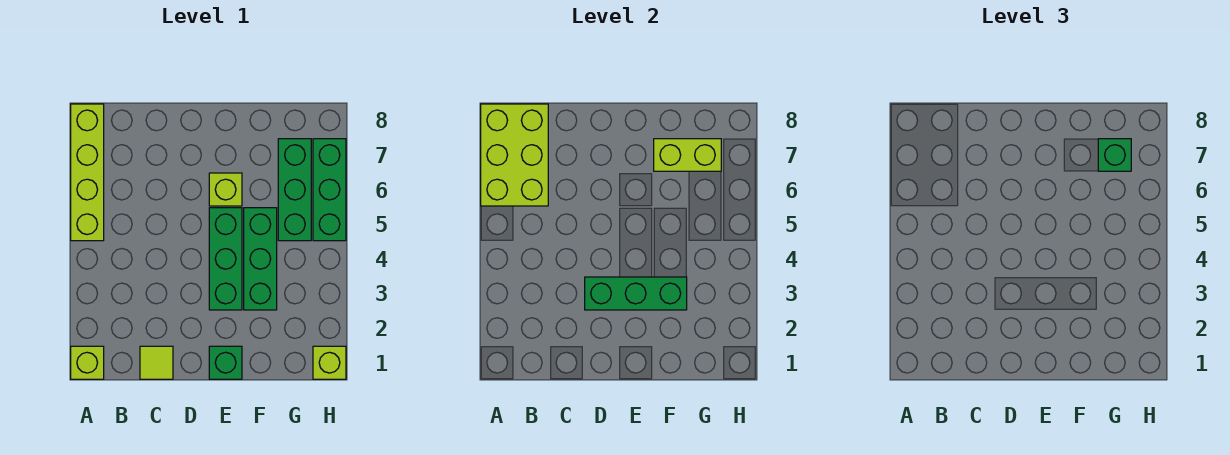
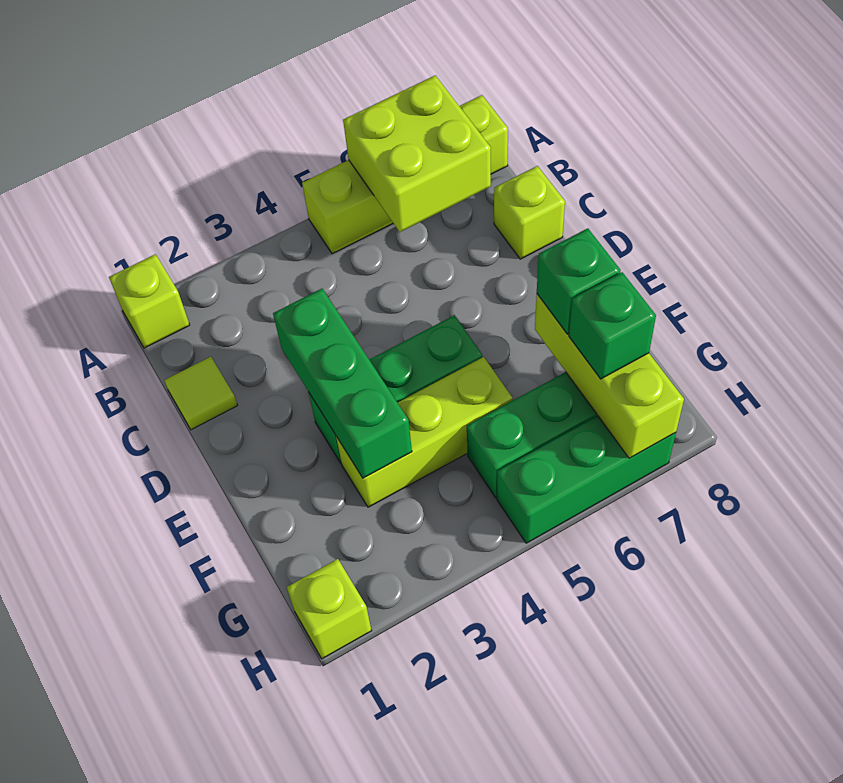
lime brick A6:B8 level 2 -> lime brick A6:B7 level 2
green brick E1 level 1 -> green brick F7 level 3
lime brick E6 level 1 -> lime brick C8 level 1
green brick F3:F5 level 1 -> lime brick F3:F5 level 1
lime brick F7:G7 level 2 -> lime brick F7:H7 level 2

